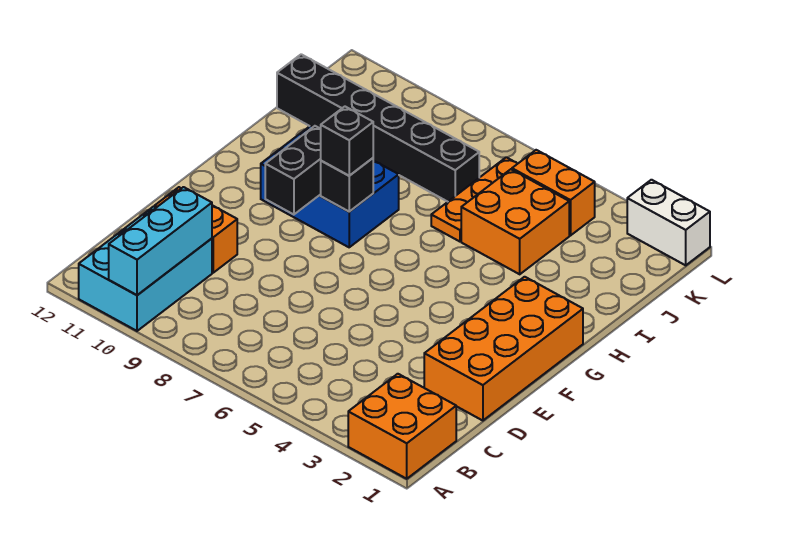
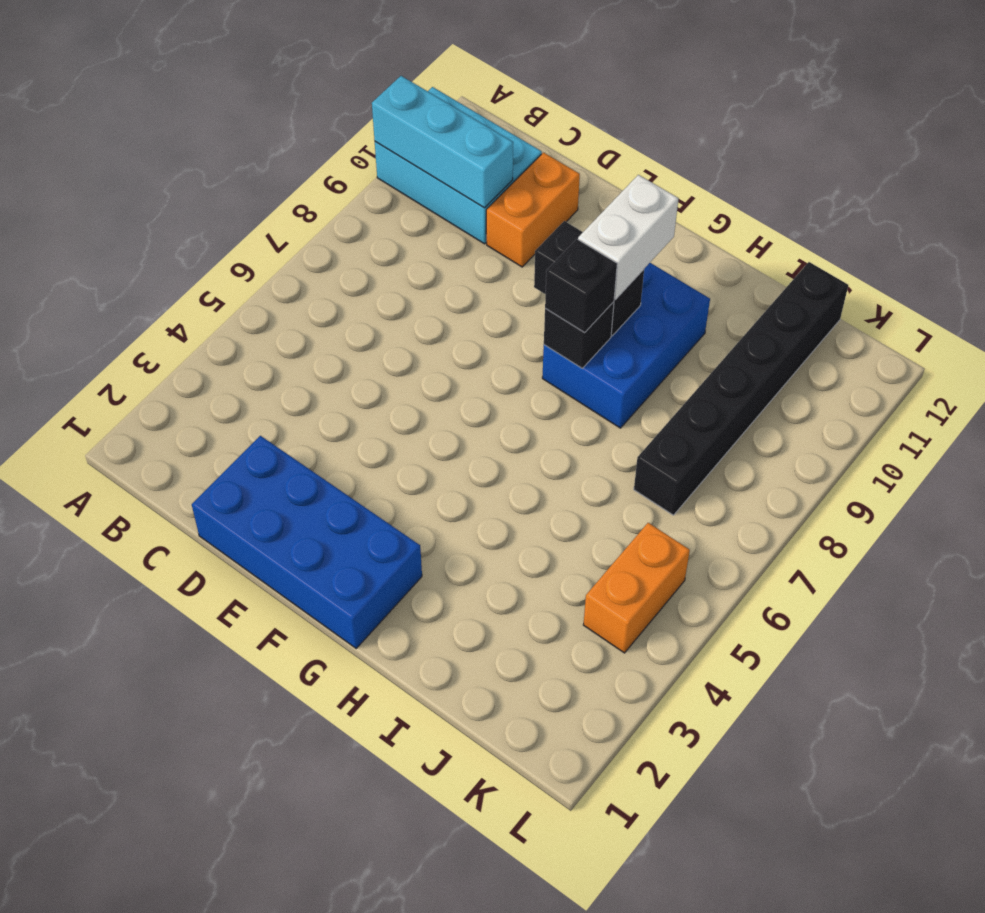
orange brick A1:B2 level 1 -> none
orange brick D1:G2 level 1 -> blue brick D1:G2 level 1
orange brick I4:J5 level 1 -> none
orange plate I6:K6 level 1 -> none
white brick L1:L2 level 1 -> white brick G9:G10 level 3

